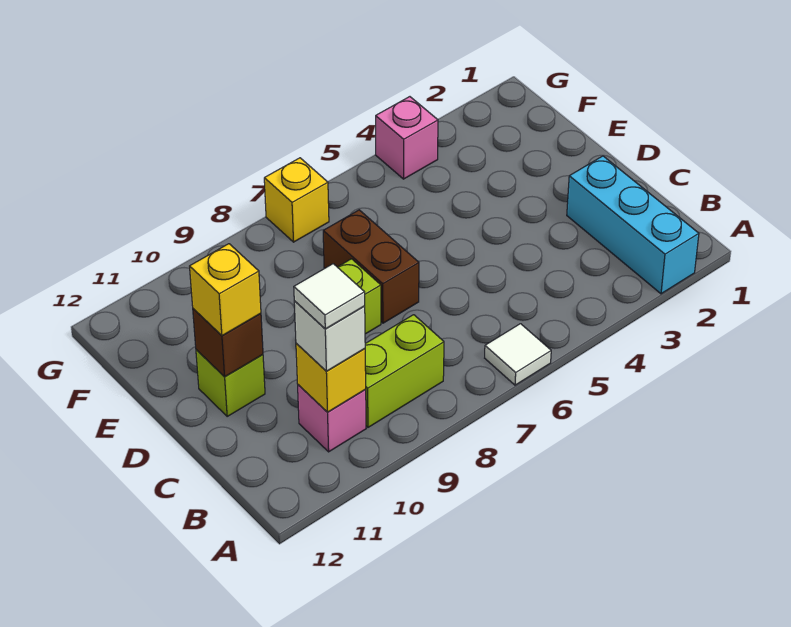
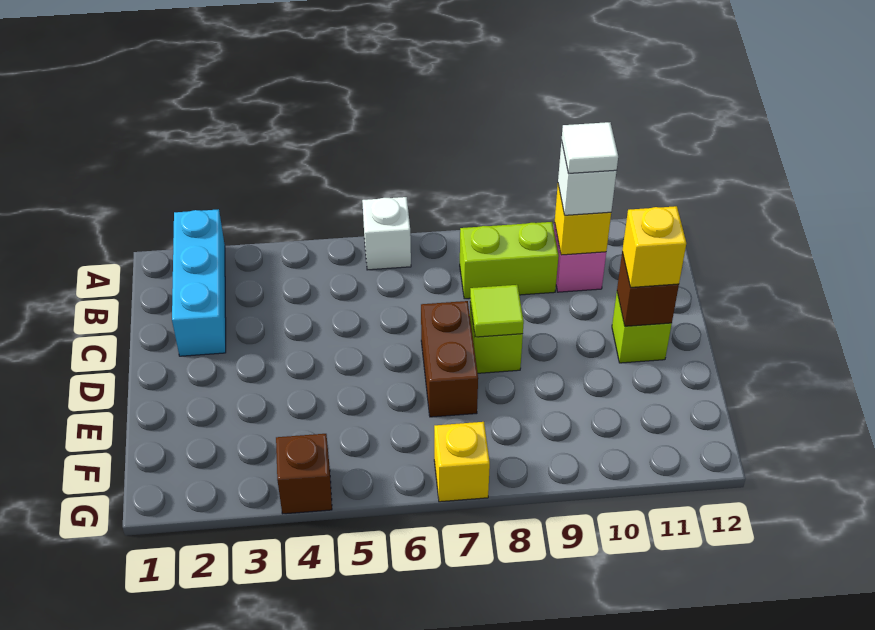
white tile A6 level 1 -> white brick A6 level 1
none -> lime tile D8 level 2
pink brick G4 level 1 -> brown brick G4 level 1

